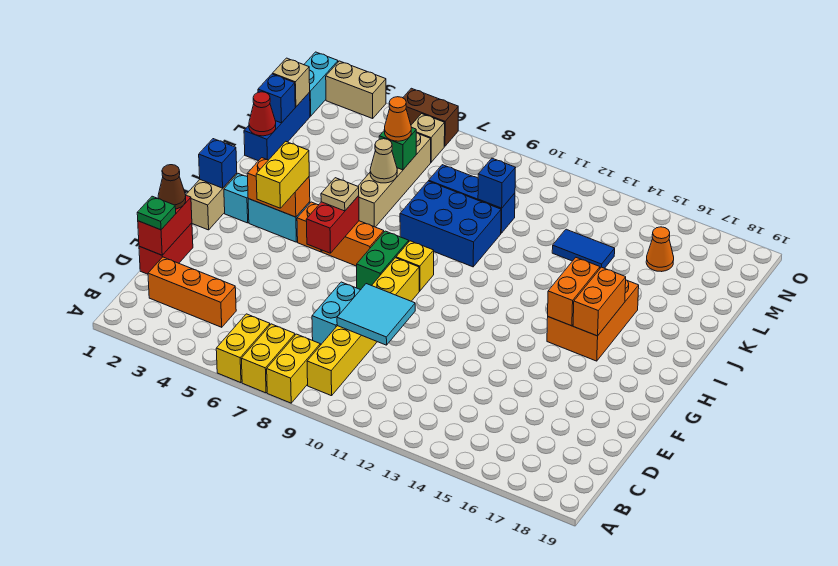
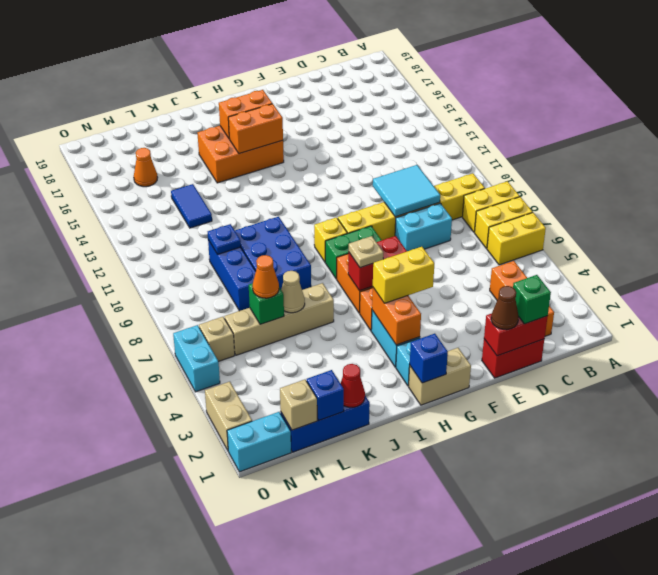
green plate D1 level 3 -> green brick D1 level 3
blue brick L10 level 2 -> blue plate L10 level 2
brown brick O5:O6 level 1 -> cyan brick O5:O6 level 1

